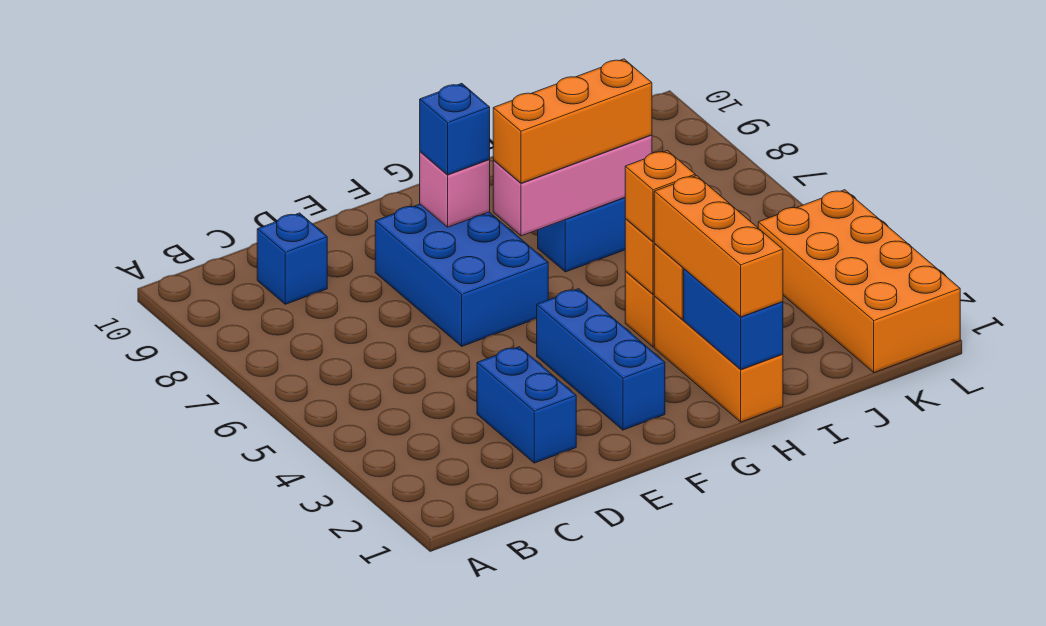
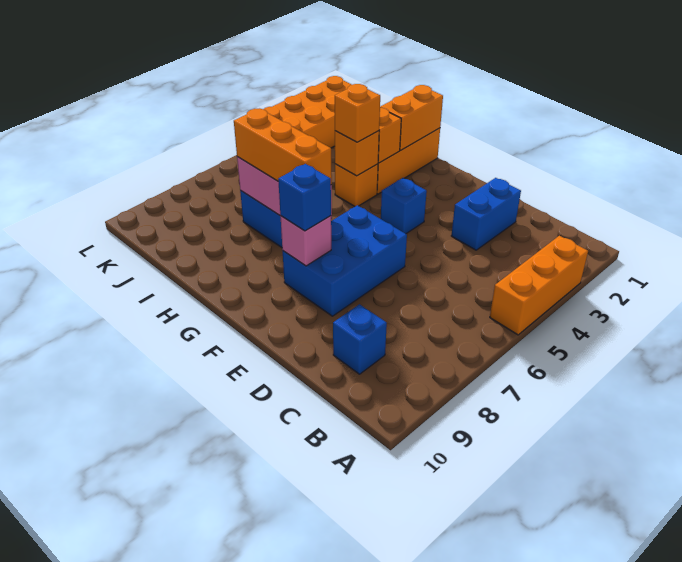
blue brick F2:F4 level 1 -> blue brick F4 level 1
blue brick H1:H2 level 2 -> orange brick H1:H2 level 2
orange brick H1:H3 level 3 -> orange brick A3:A5 level 1

